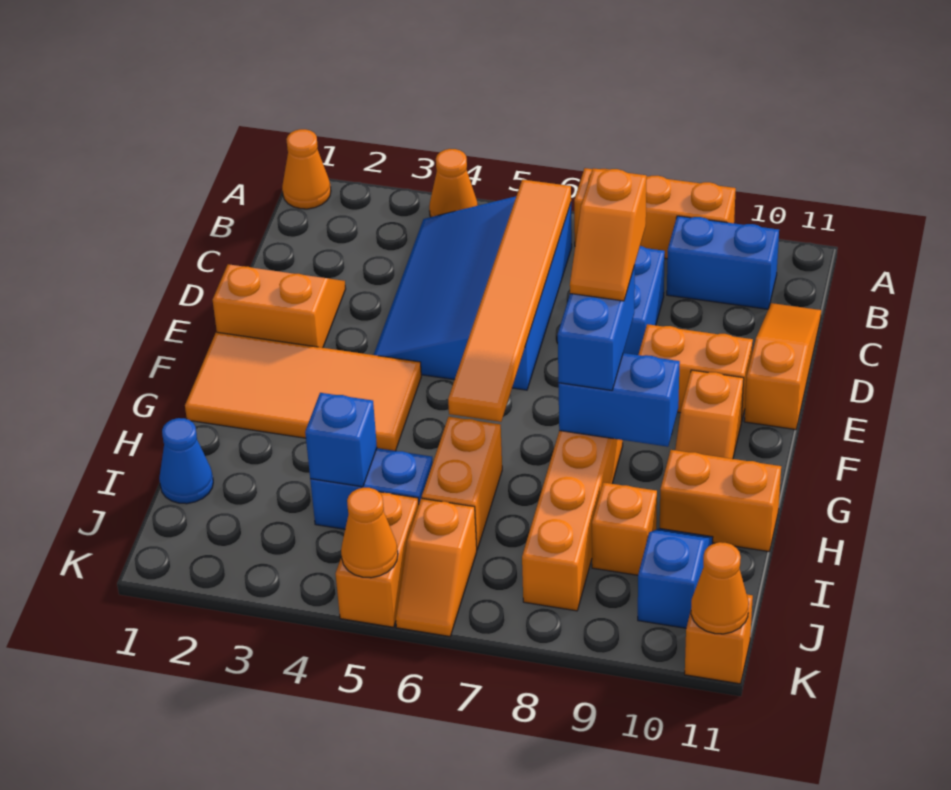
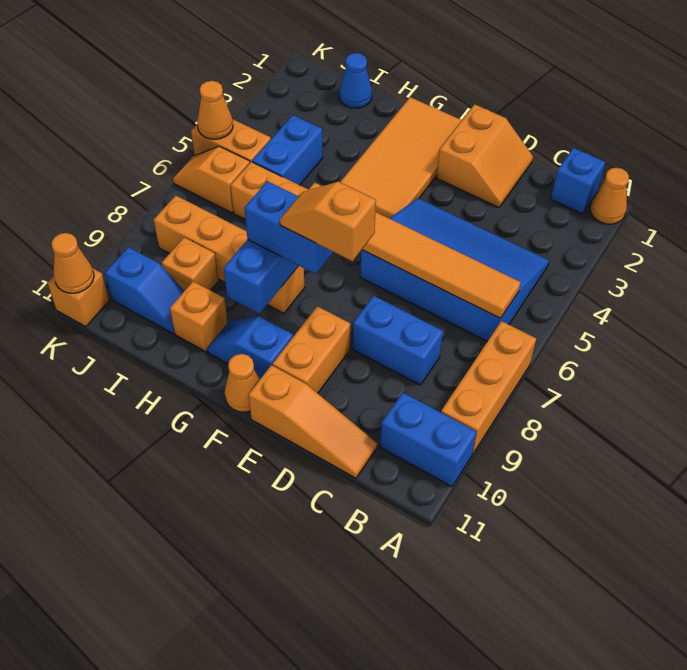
orange cone A4 level 1 -> orange cone F11 level 1
blue brick B9:B10 level 1 -> blue brick A10:B10 level 1
orange slope F10:G10 level 1 top F -> blue slope F10:G10 level 1 top F
orange brick H10:H11 level 1 -> orange brick H10 level 1
blue brick I4 level 2 -> blue brick B1 level 1

